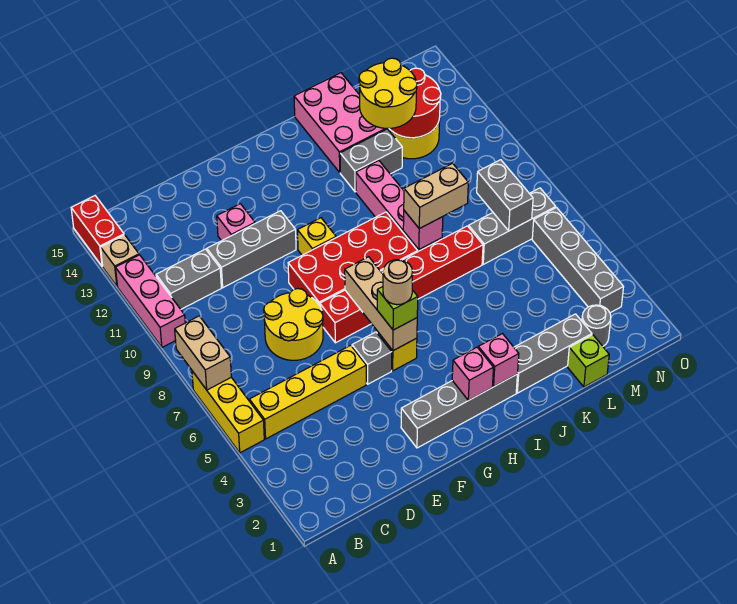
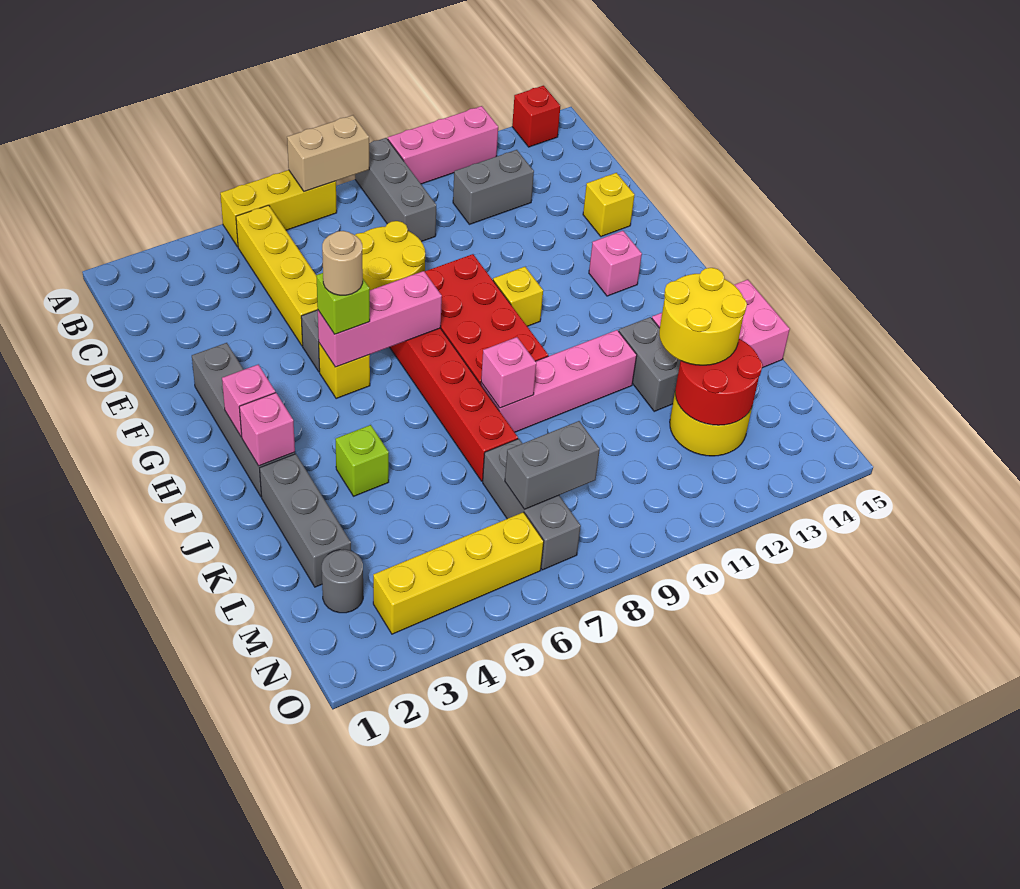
tan brick A13 level 1 -> none
red brick A14:A15 level 1 -> red brick A14 level 1
grey brick B11:C11 level 1 -> grey brick C11:C12 level 1
grey brick D11:F11 level 1 -> grey brick A9:C9 level 1
pink brick E12 level 1 -> pink brick G13 level 1
none -> yellow brick E14 level 1
tan brick G5:G7 level 2 -> pink brick G5:G7 level 2
tan brick J8:K8 level 3 -> none
lime brick L1 level 1 -> lime brick J4 level 1
grey brick N3:N6 level 1 -> yellow brick N3:N6 level 1

